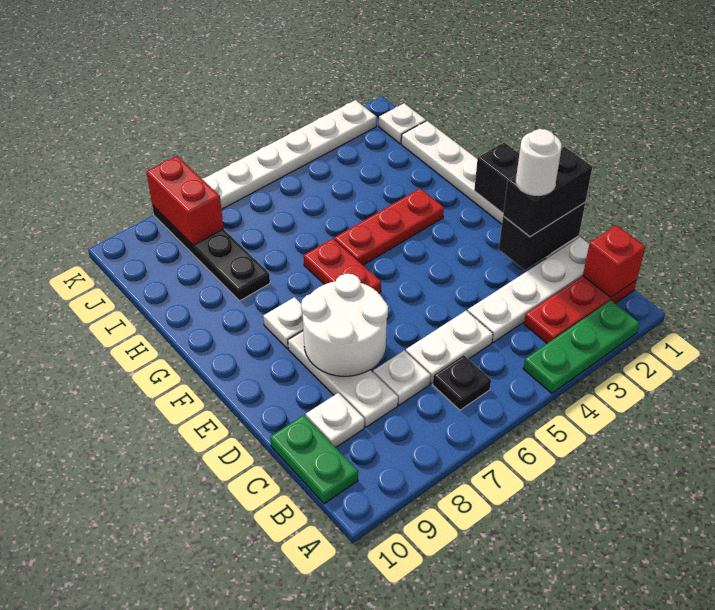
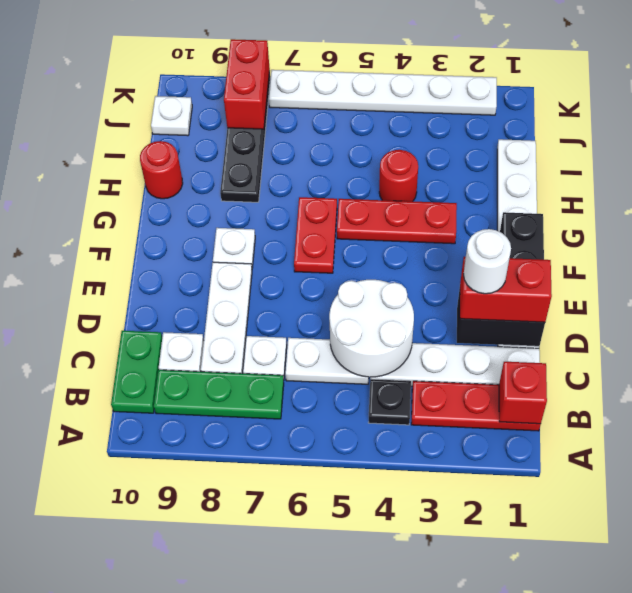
green plate A2:A4 level 1 -> green plate B7:B9 level 1
black plate B6 level 1 -> black plate B4 level 1
black brick D1:D2 level 3 -> red brick D1:D2 level 3
white round brick D7:E8 level 2 -> white round brick C4:D5 level 2
none -> red round brick H4 level 1
none -> red round brick H10 level 1
white plate J1 level 1 -> white plate J10 level 1

